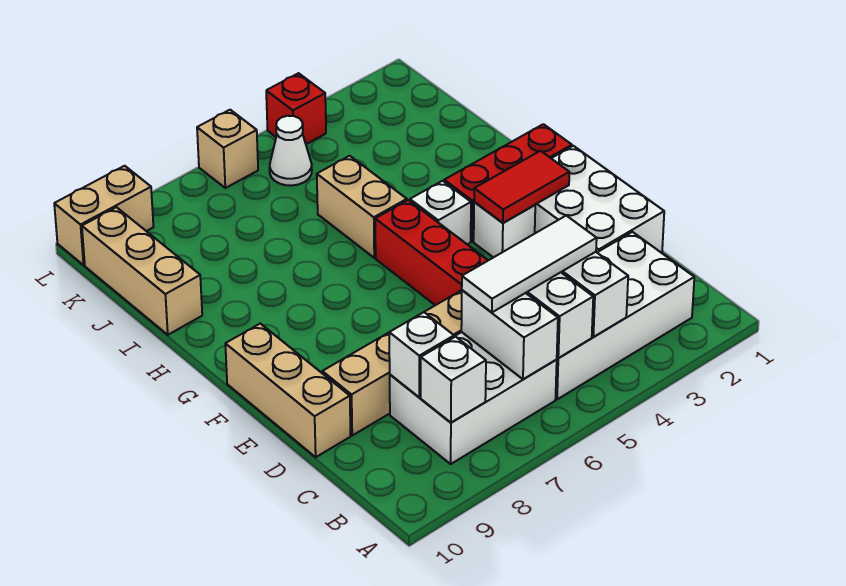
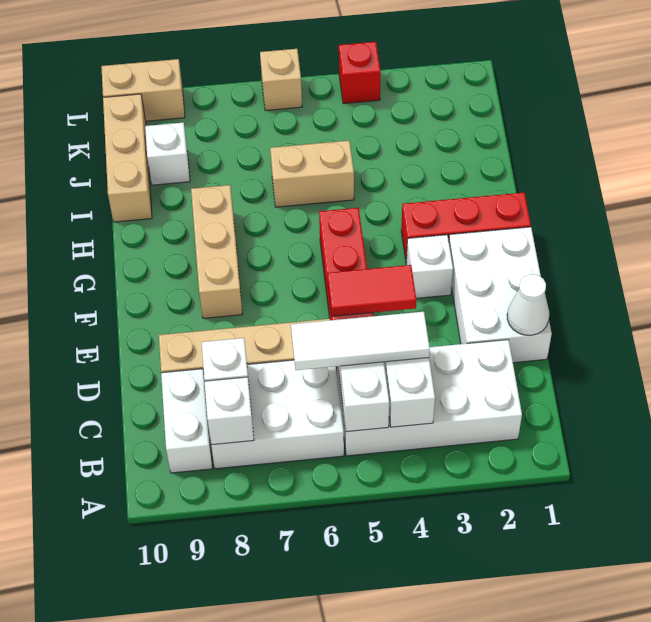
white brick B6:C6 level 2 -> white brick B9:C9 level 1
tan brick D10:F10 level 1 -> tan brick F8:H8 level 1
red tile F2:F3 level 2 -> red tile E4:E5 level 2
white brick G4 level 1 -> white brick J9 level 1
tan brick H5:I5 level 1 -> tan brick I5:I6 level 1
white cone K5 level 1 -> white cone D1 level 2

